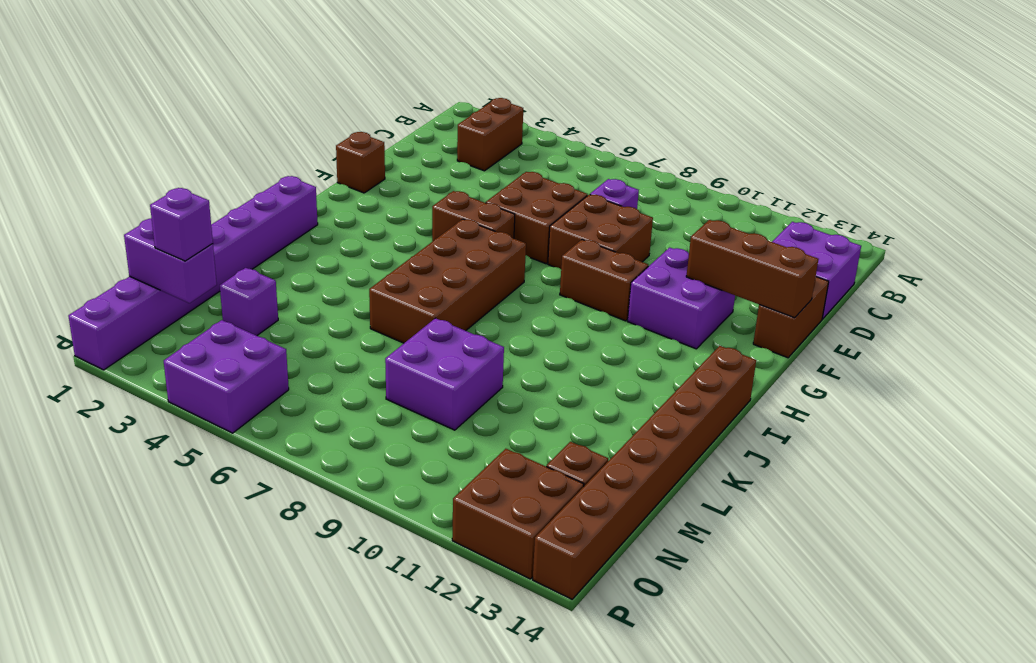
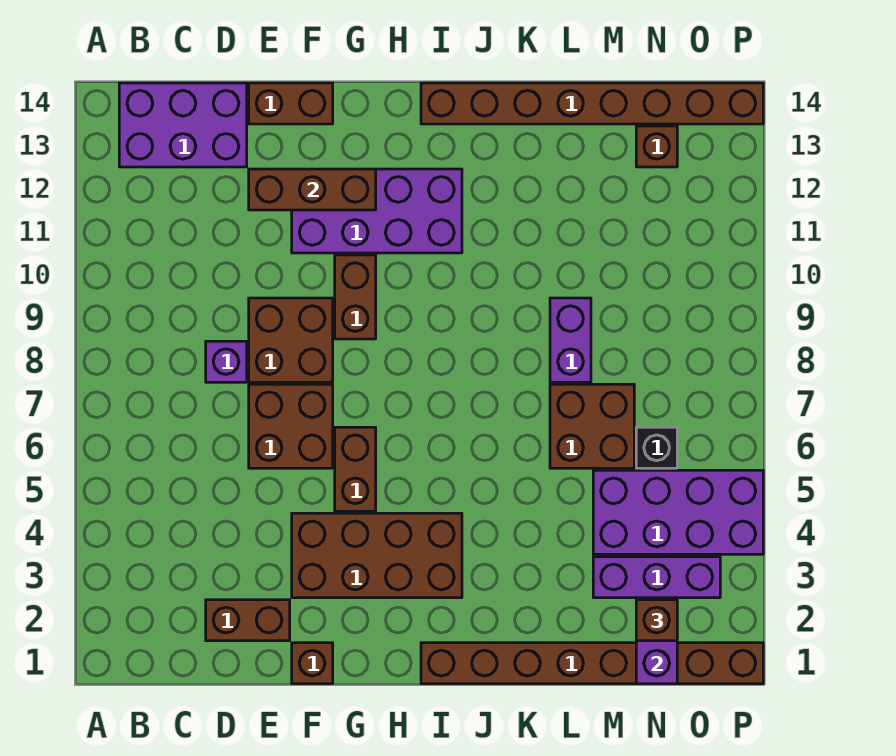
brown brick B3:C3 level 1 -> brown brick D2:E2 level 1
purple brick C13:D14 level 1 -> purple brick B13:D14 level 1
purple brick F11:G12 level 1 -> purple brick F11:I12 level 1
brown brick F12:F14 level 2 -> brown brick E12:G12 level 2
brown brick H6:K7 level 1 -> brown brick F3:I4 level 1
purple brick I1:P1 level 1 -> brown brick I1:P1 level 1
purple brick L8:M9 level 1 -> purple brick L8:L9 level 1
purple brick M3 level 1 -> purple brick M3:O3 level 1
purple brick N2 level 3 -> brown brick N2 level 3
none -> black brick N6 level 1
purple brick O4:P5 level 1 -> purple brick M4:P5 level 1
brown brick O12:P13 level 1 -> brown brick L6:M7 level 1

